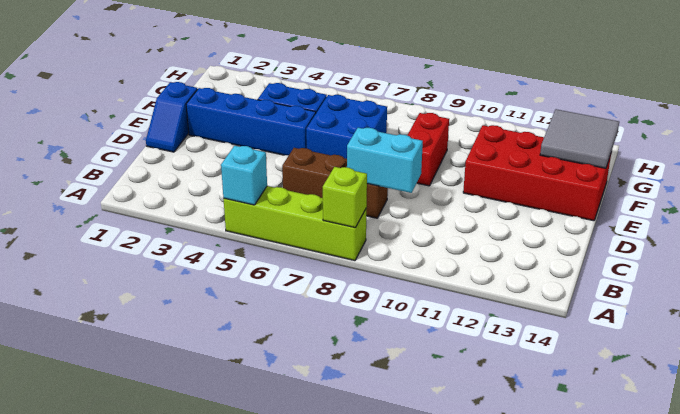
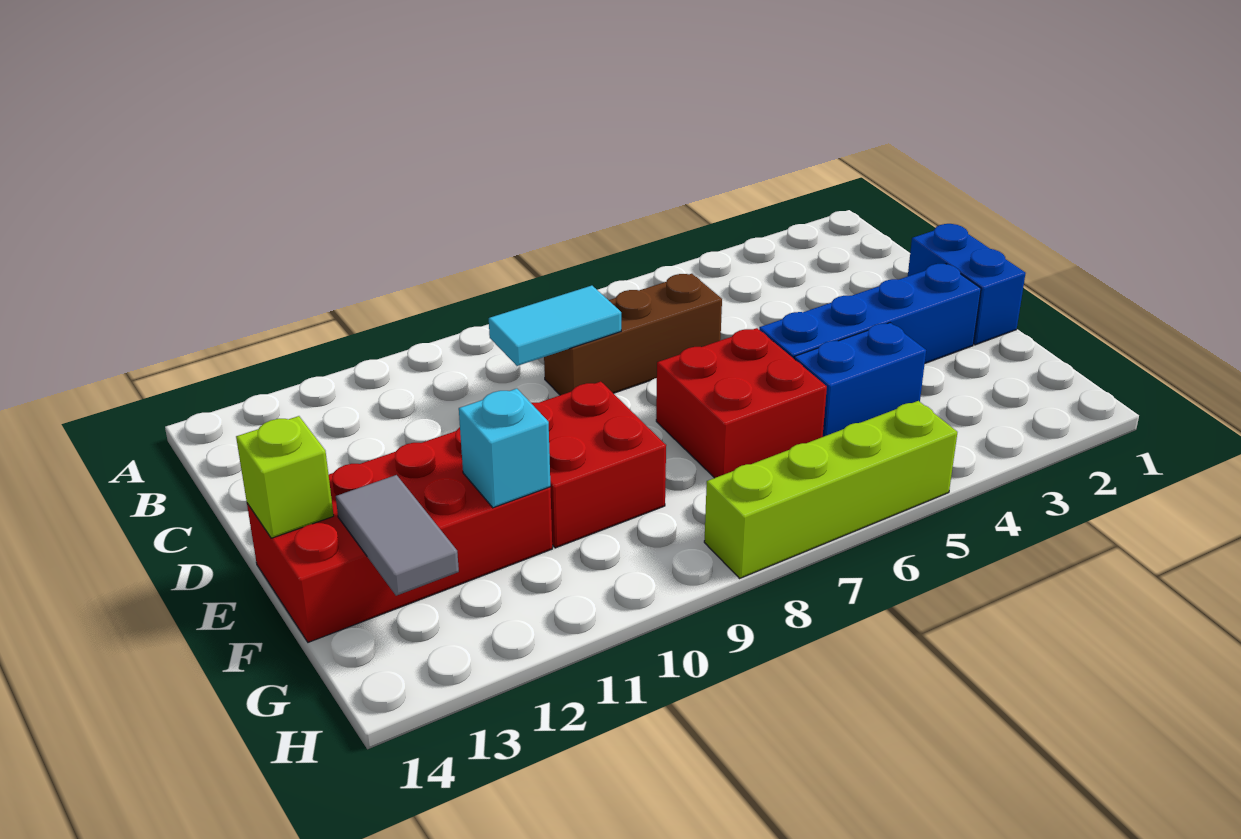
lime brick A5:A8 level 1 -> lime brick H5:H8 level 1
cyan brick A5 level 2 -> cyan brick F11 level 2
lime brick A8 level 2 -> lime brick E14 level 2
cyan brick C8:C9 level 2 -> cyan tile C8:C9 level 2
blue slope D1:E1 level 1 top E -> blue brick D1:E1 level 1
blue brick E6:F7 level 1 -> red brick E6:F7 level 1
red brick E9:F9 level 1 -> red brick E9:F10 level 1
grey tile F13:G14 level 2 -> grey tile F13:G13 level 2

